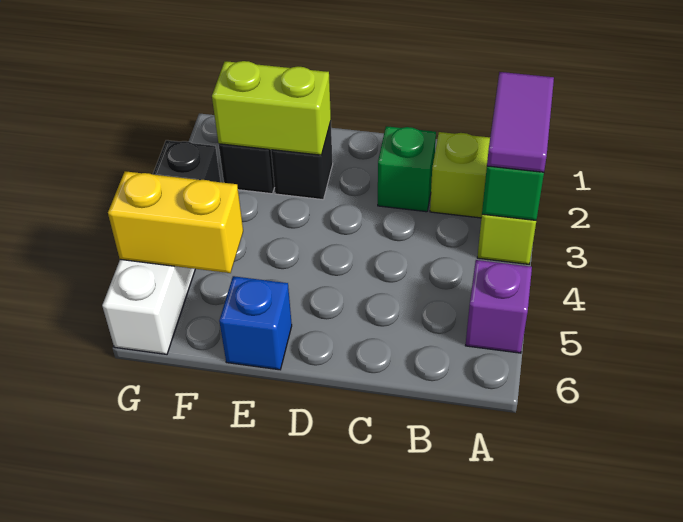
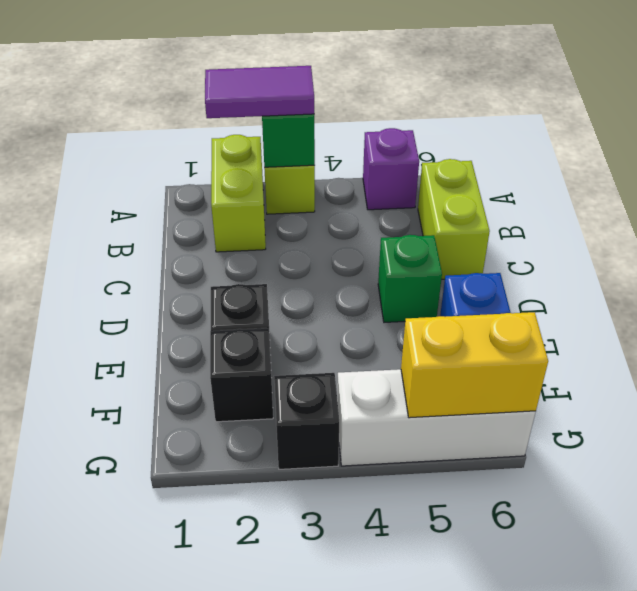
green brick C2 level 1 -> green brick D5 level 1
lime brick E2:F2 level 2 -> lime brick B6:C6 level 1
yellow brick F5:G5 level 2 -> yellow brick G5:G6 level 2

